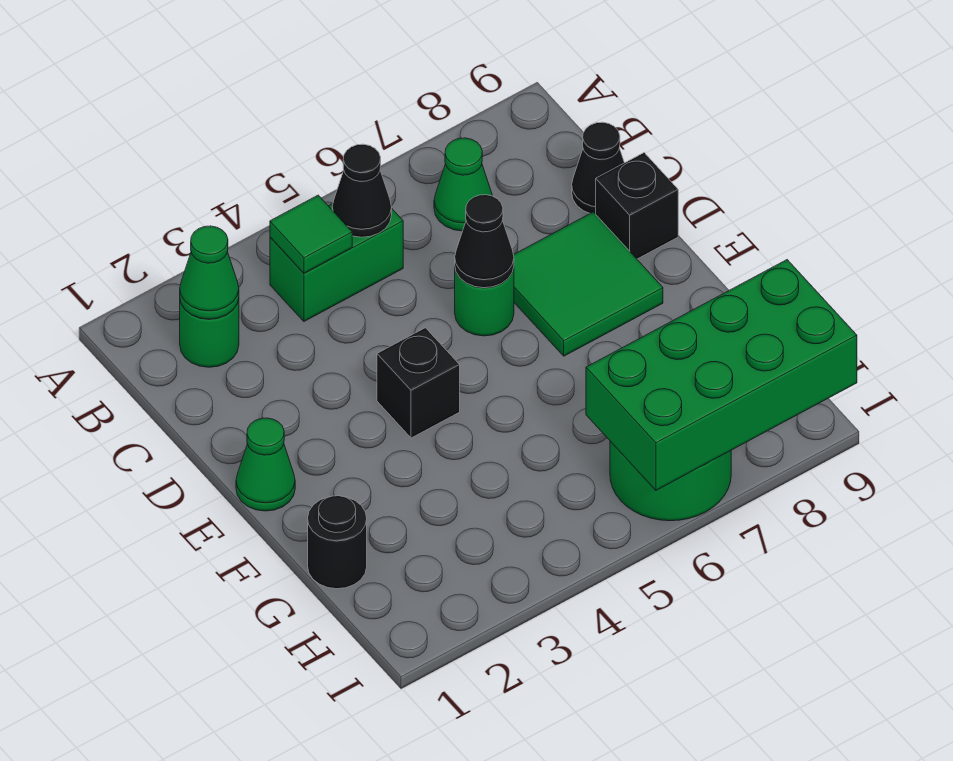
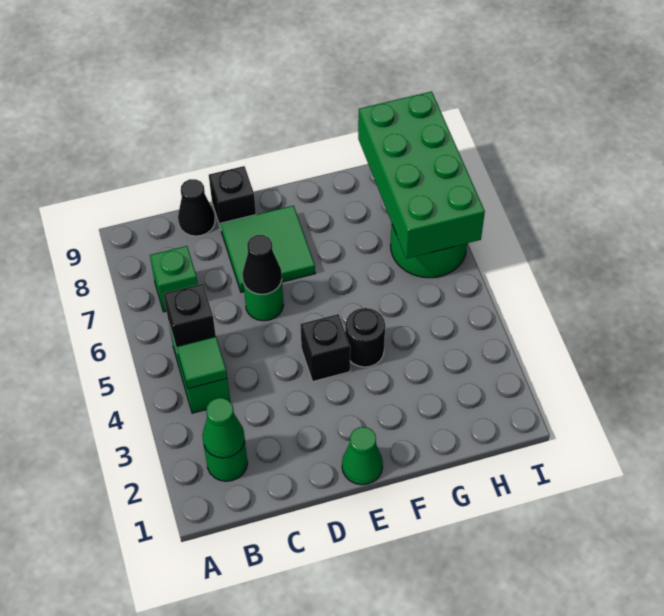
black cone B5 level 2 -> black brick B5 level 2
green cone B7 level 1 -> green brick B7 level 1
black round brick G1 level 1 -> black round brick F4 level 1

